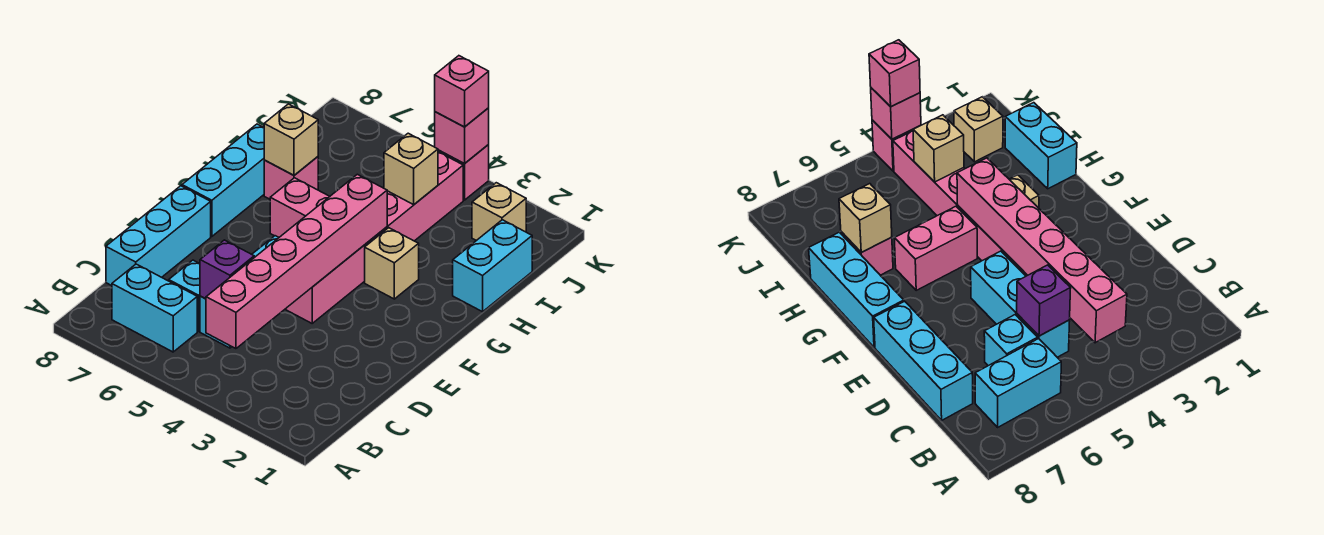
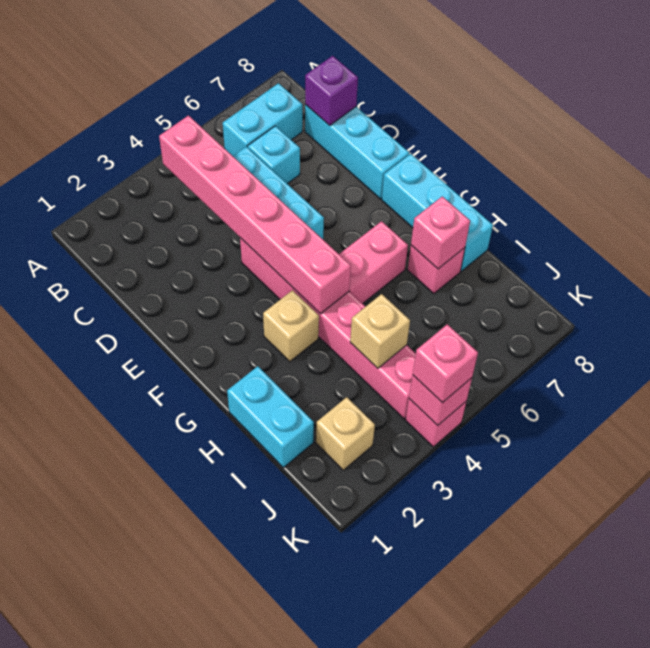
purple brick C5 level 2 -> purple brick C8 level 2
tan brick H7 level 2 -> pink brick H7 level 2

